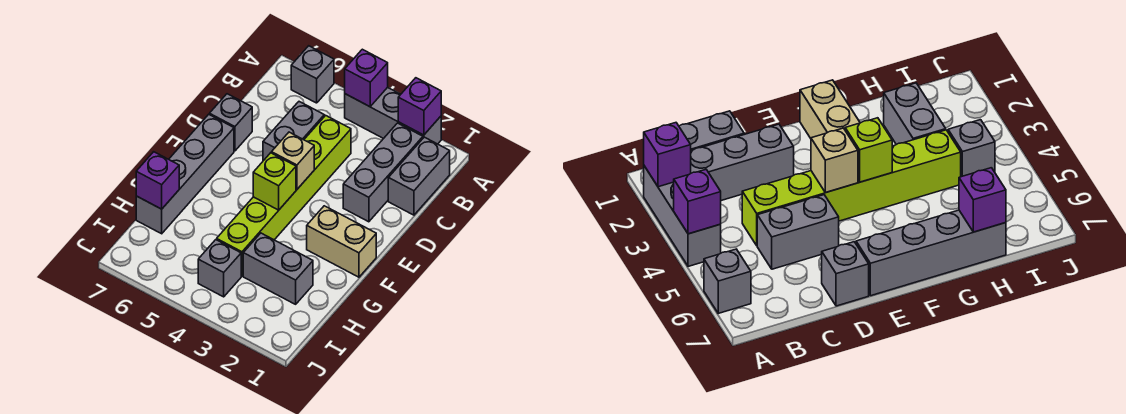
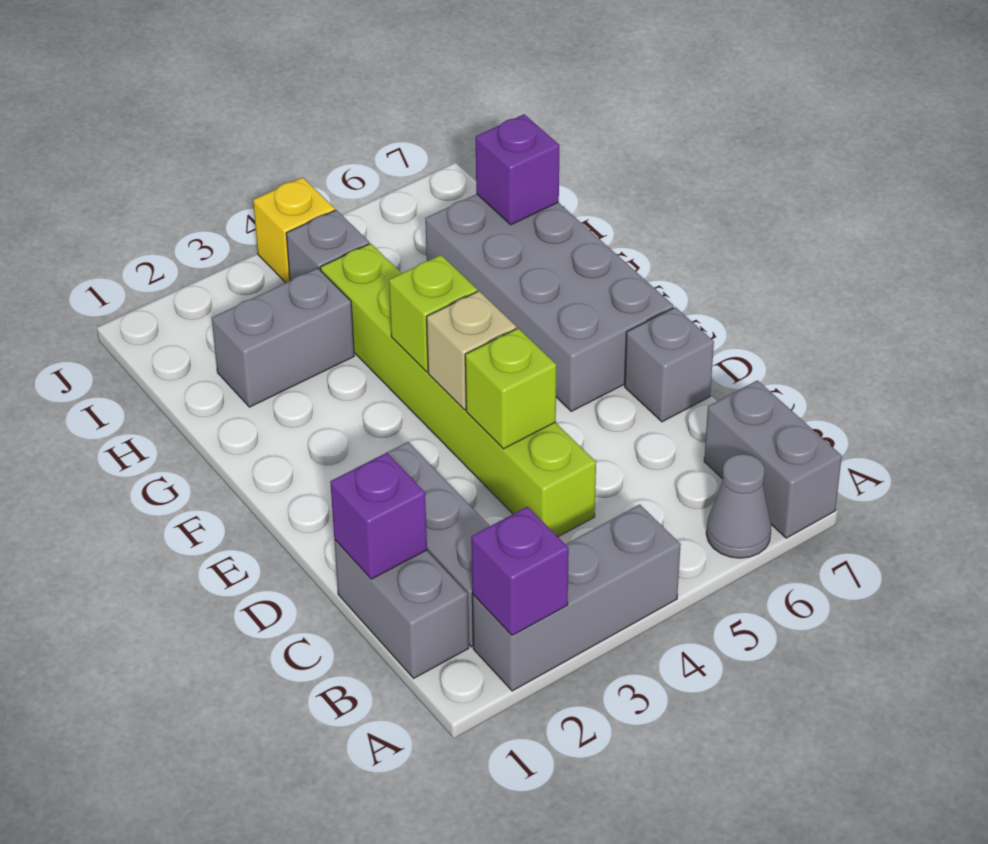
purple brick A4 level 2 -> purple brick C1 level 2
grey brick A6 level 1 -> grey cone A6 level 1
grey brick C5:D5 level 1 -> grey brick A7:B7 level 1
none -> lime brick D4 level 2
grey brick E7:H7 level 1 -> grey brick E6:H7 level 1
tan brick F1:F2 level 1 -> none
none -> yellow brick J4 level 1

